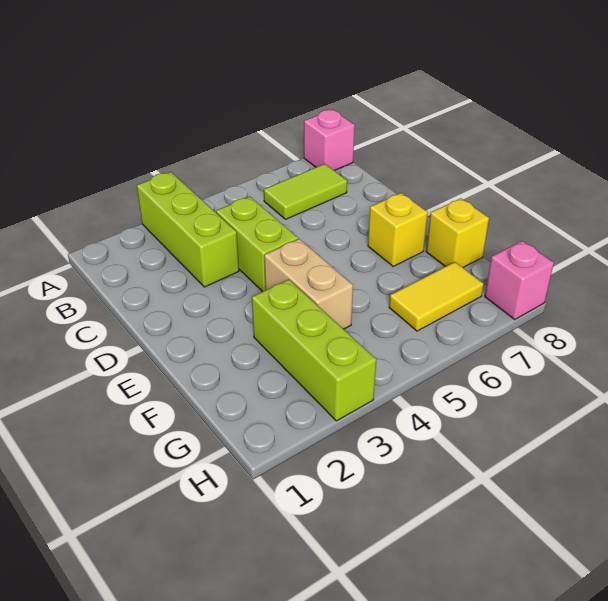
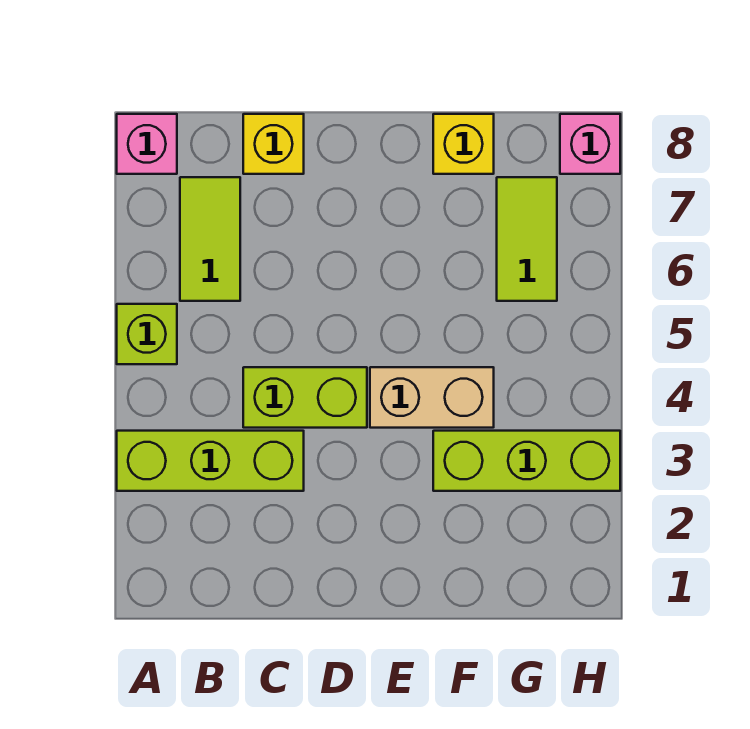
none -> lime brick A5 level 1
yellow brick E7 level 1 -> yellow brick C8 level 1
yellow tile G6:G7 level 1 -> lime tile G6:G7 level 1

